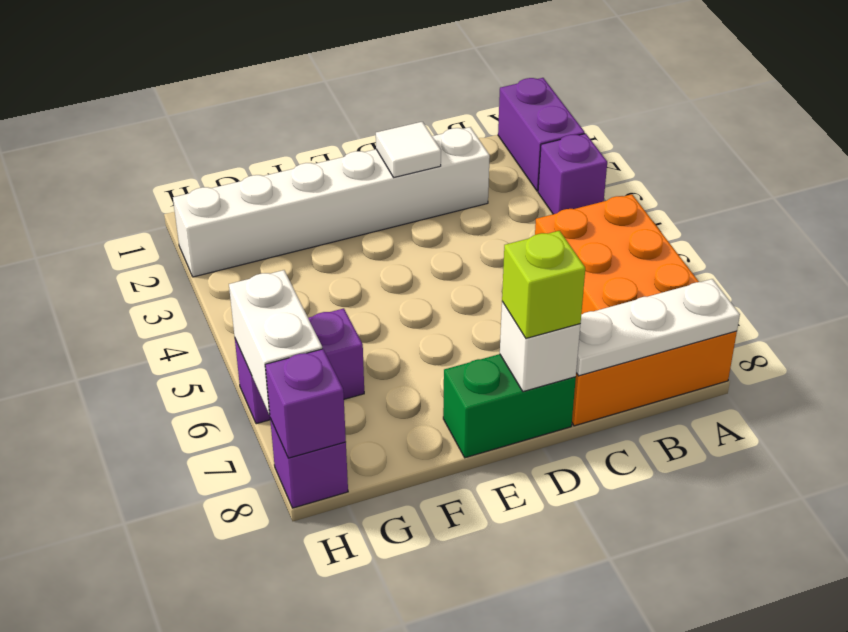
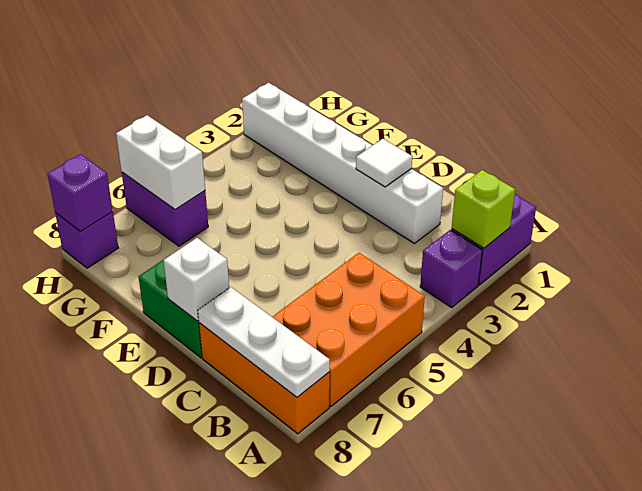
lime brick D8 level 3 -> lime brick A2 level 2
white brick H6:H7 level 2 -> white brick G6:H6 level 2

